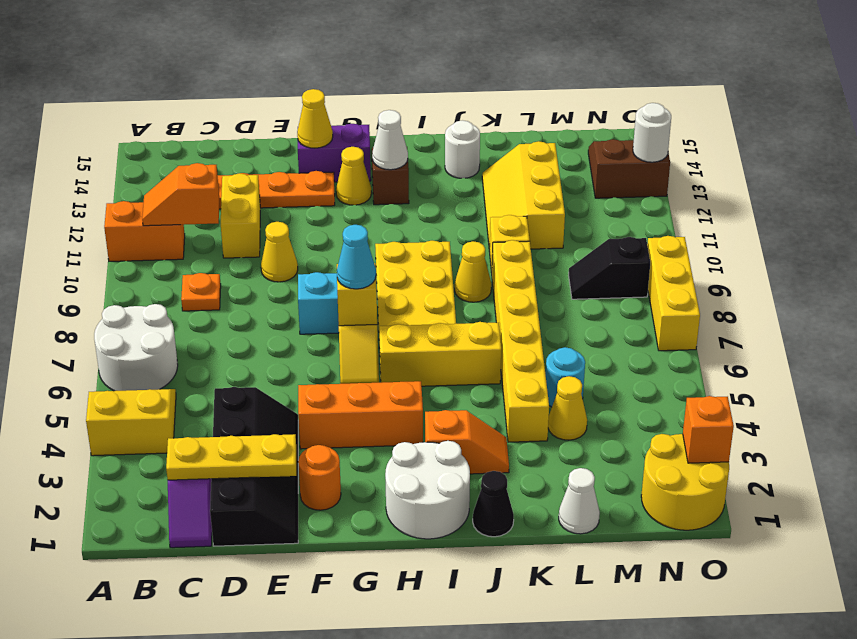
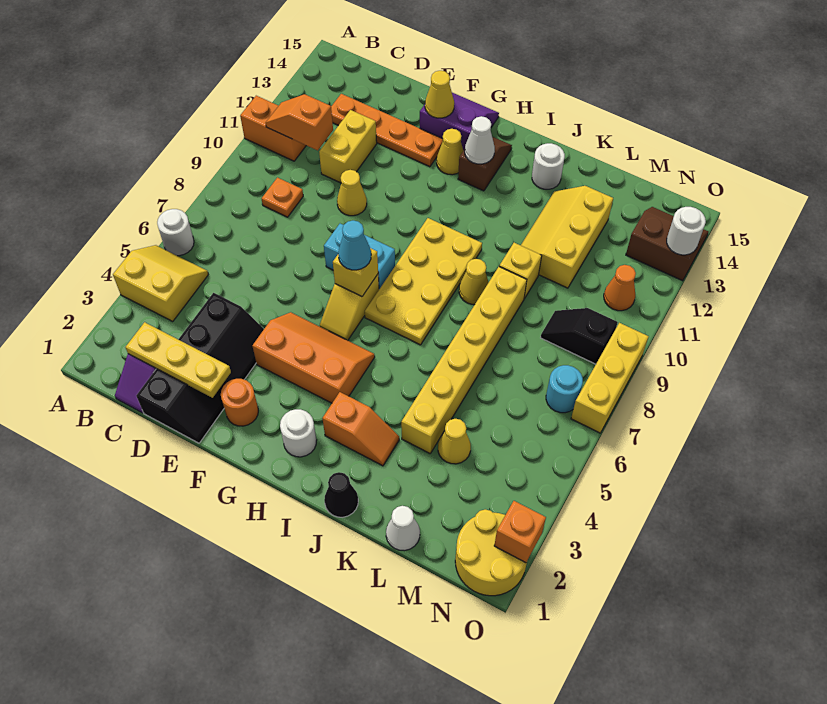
white round brick A6:B7 level 1 -> white round brick A6 level 1
white round brick H1:I2 level 1 -> white round brick H2 level 1
yellow brick H6:J6 level 1 -> none
cyan round brick L5 level 1 -> cyan round brick N7 level 1
none -> orange cone N11 level 1

